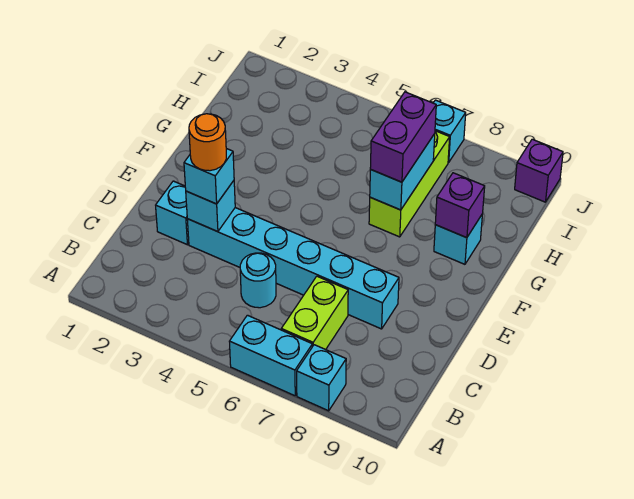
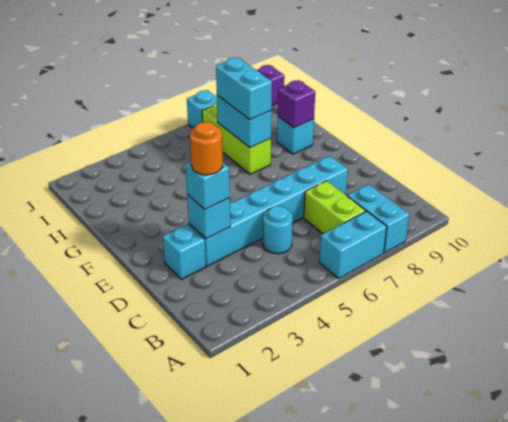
cyan brick A8 level 1 -> cyan brick A8:B8 level 1
purple brick G7:H7 level 3 -> cyan brick G7:H7 level 3

